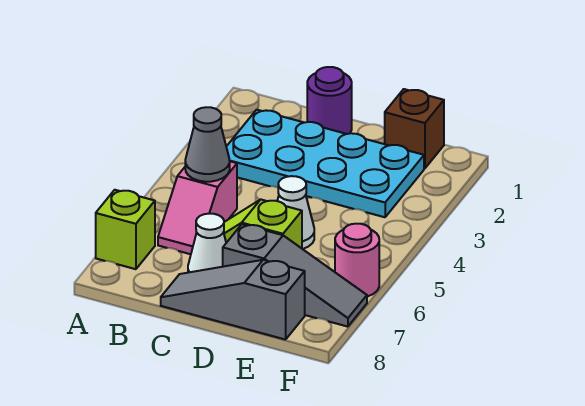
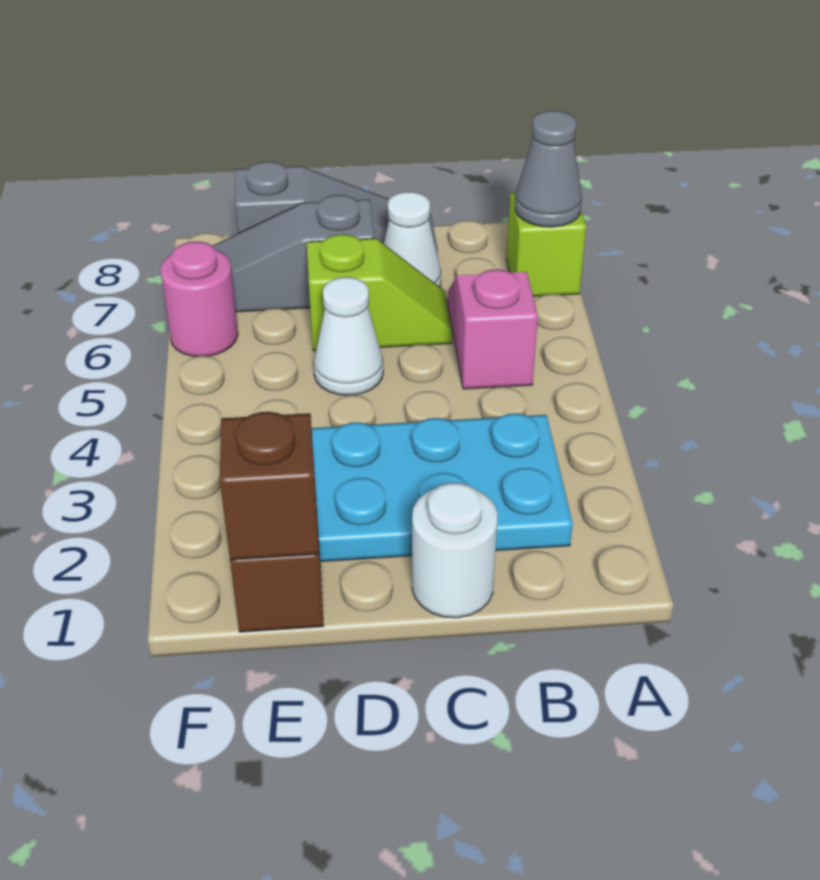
grey cone B5 level 2 -> grey cone A7 level 2
purple round brick C1 level 1 -> white round brick C1 level 1
none -> brown brick E1 level 2

